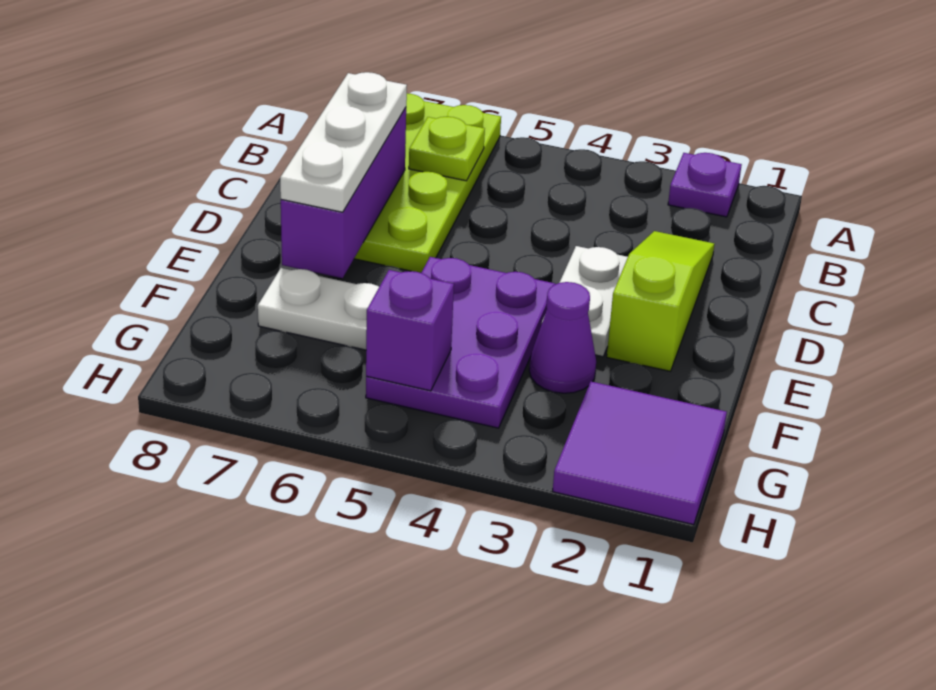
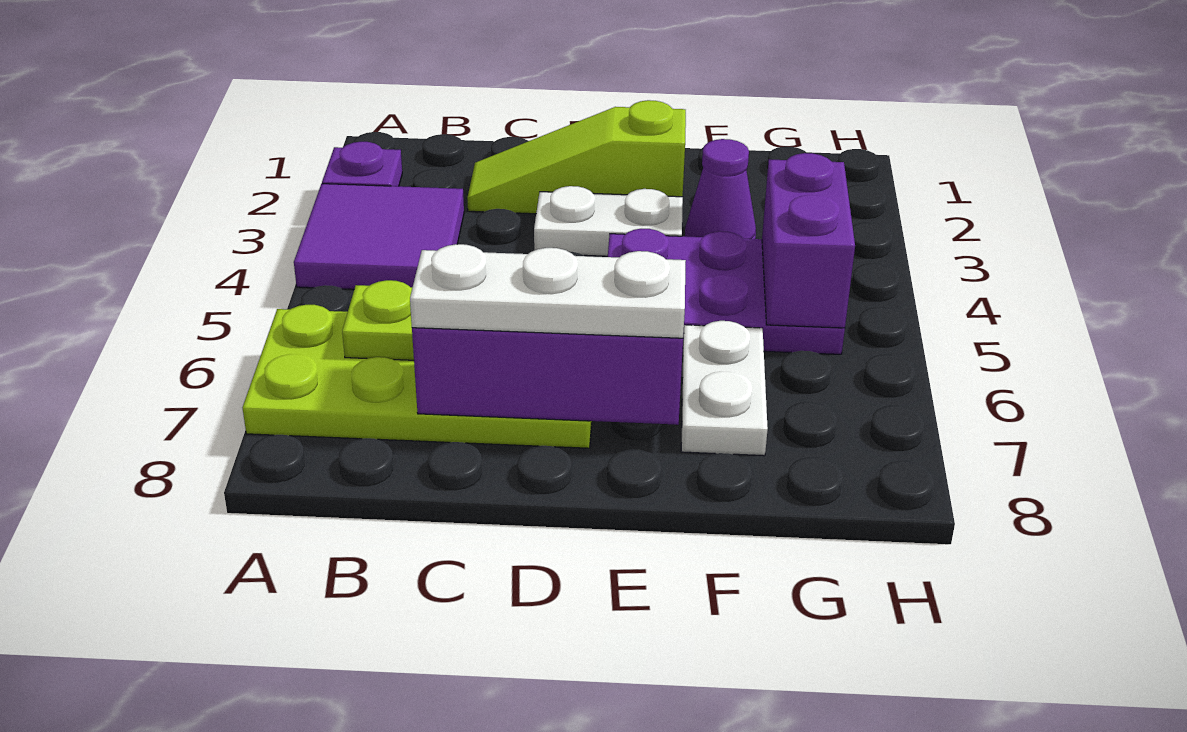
purple tile G1:H2 level 1 -> purple tile A3:B4 level 1
purple brick G5 level 2 -> purple brick G4:G5 level 2

